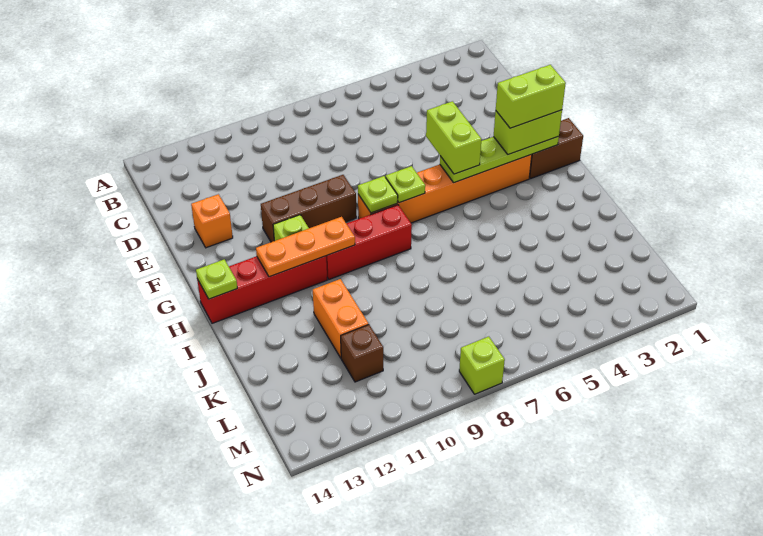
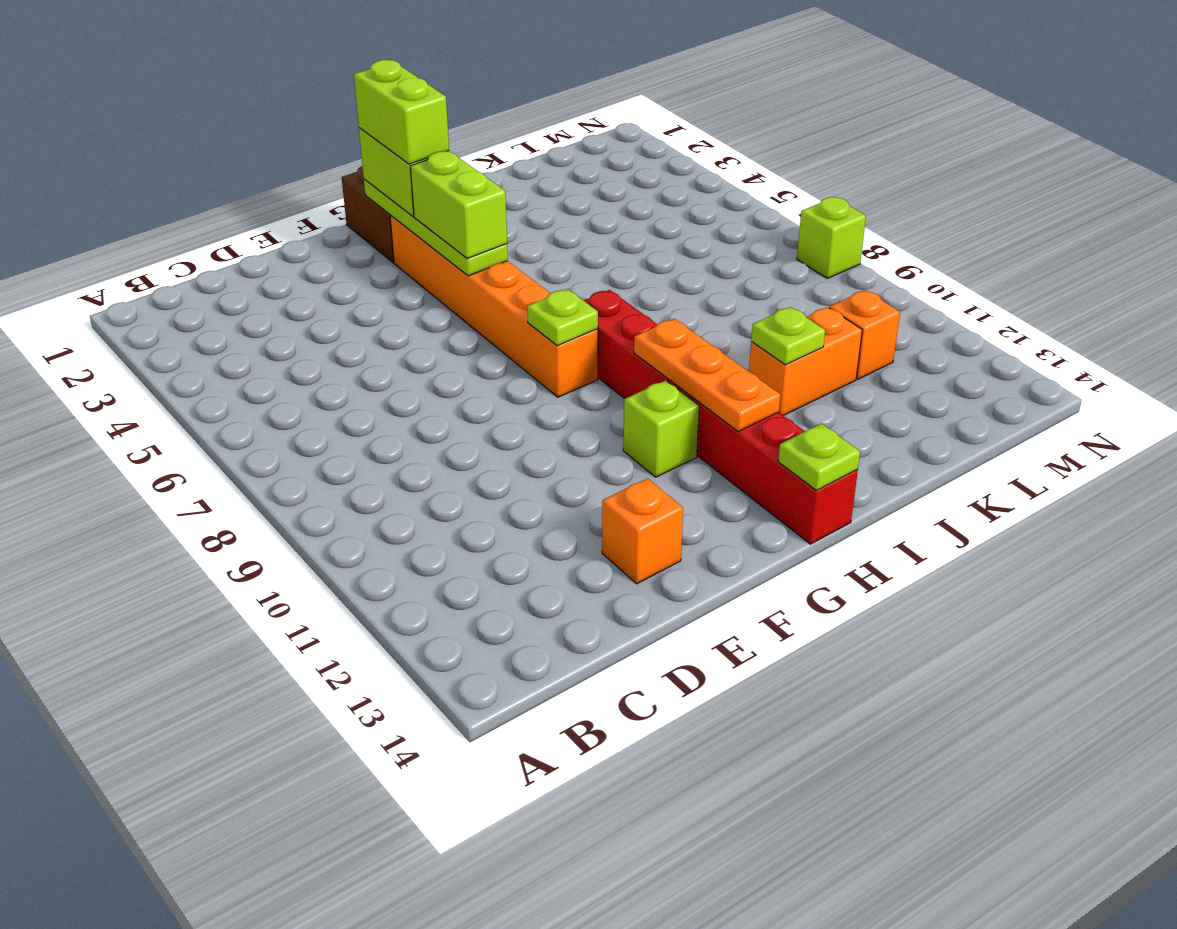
lime brick F5:G5 level 3 -> lime brick G4:G5 level 3
brown brick F9:F11 level 1 -> none
lime plate G7 level 2 -> lime plate J11 level 2
brown brick L11 level 1 -> orange brick L11 level 1

